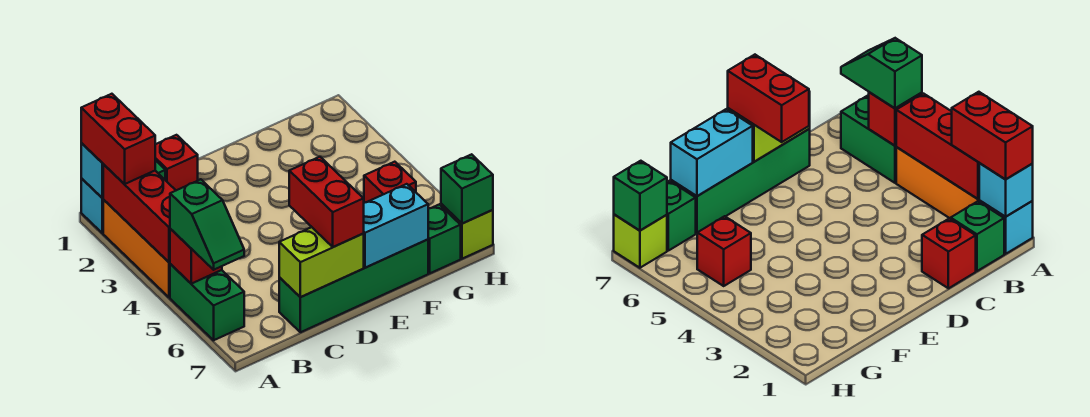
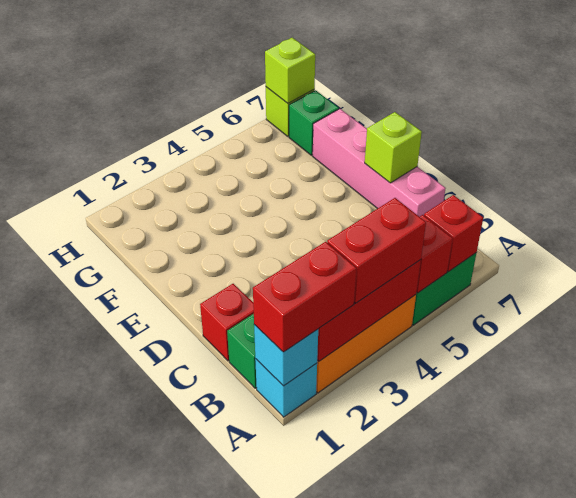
green slope A5:A6 level 3 top 5 -> none
green brick C7:F7 level 1 -> pink brick C7:F7 level 1
lime brick C7:D7 level 2 -> lime brick D7 level 2
red brick D6:D7 level 3 -> red brick A3:A4 level 3
cyan brick E7:F7 level 2 -> none
red brick G5 level 1 -> red brick A6 level 2
green brick H7 level 2 -> lime brick H7 level 2

